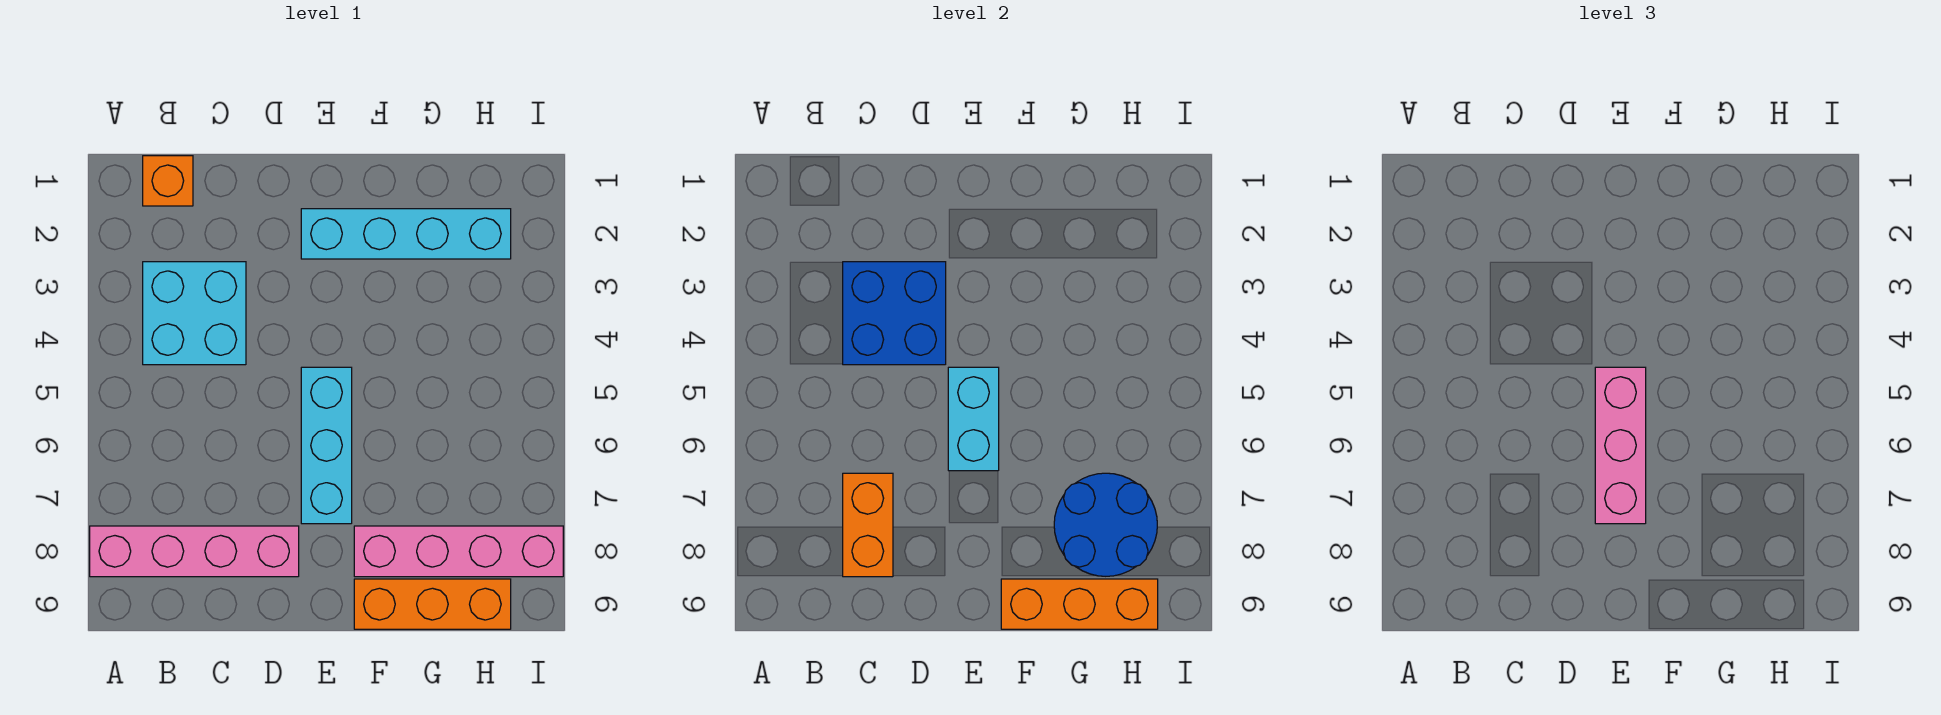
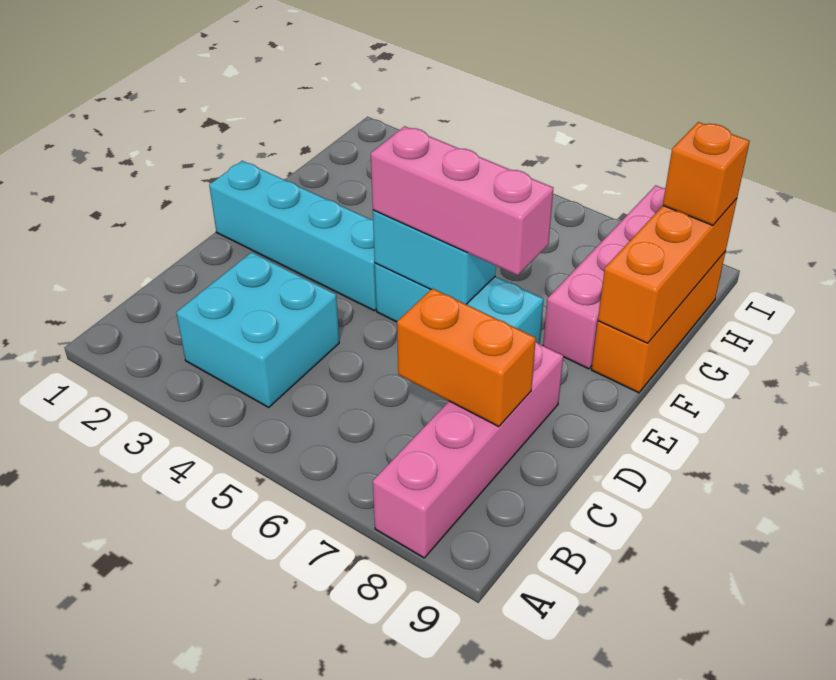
orange brick B1 level 1 -> orange brick H9 level 3
blue brick C3:D4 level 2 -> none
cyan brick E2:H2 level 1 -> cyan brick E1:E4 level 1
blue round brick G7:H8 level 2 -> none

